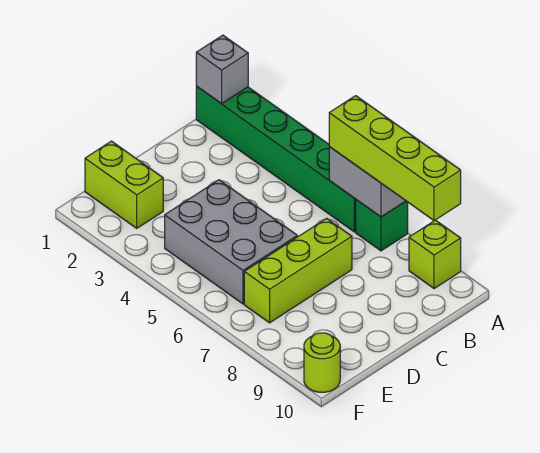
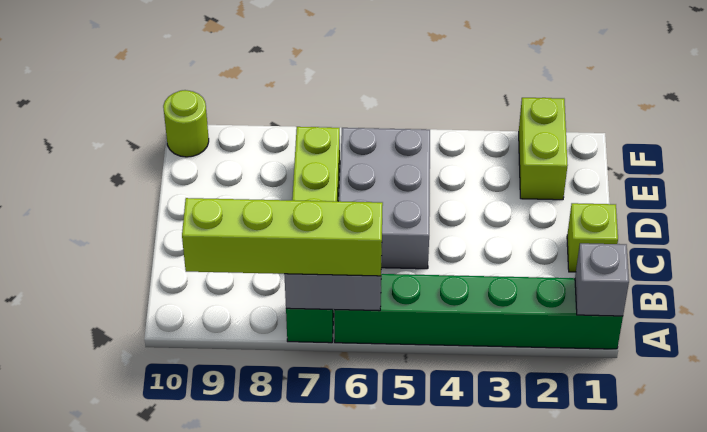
lime brick A9 level 1 -> lime brick C1 level 1
grey brick D4:E6 level 1 -> grey brick C5:E6 level 1
lime brick E1:E2 level 1 -> lime brick E2:F2 level 1

